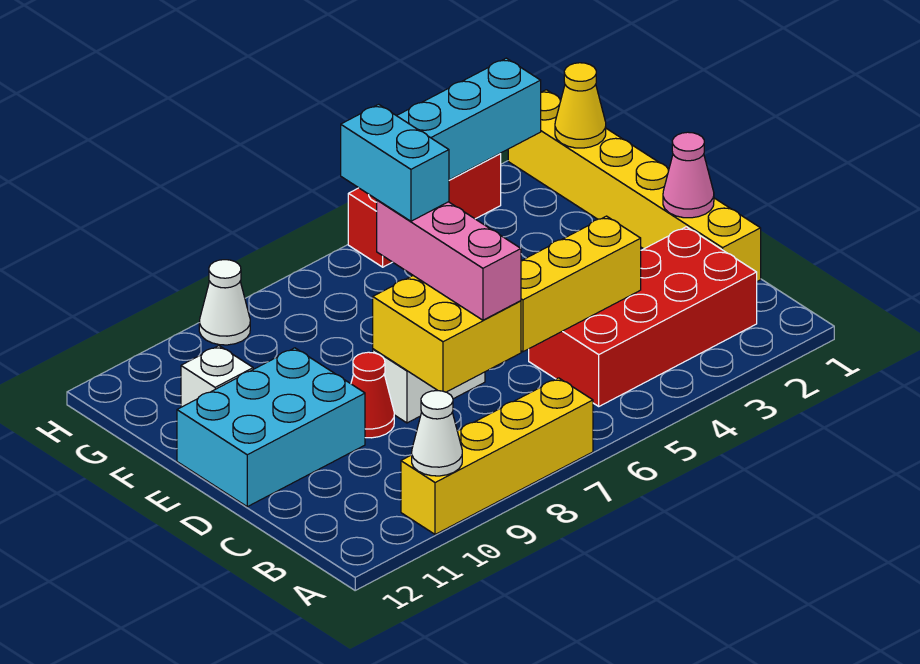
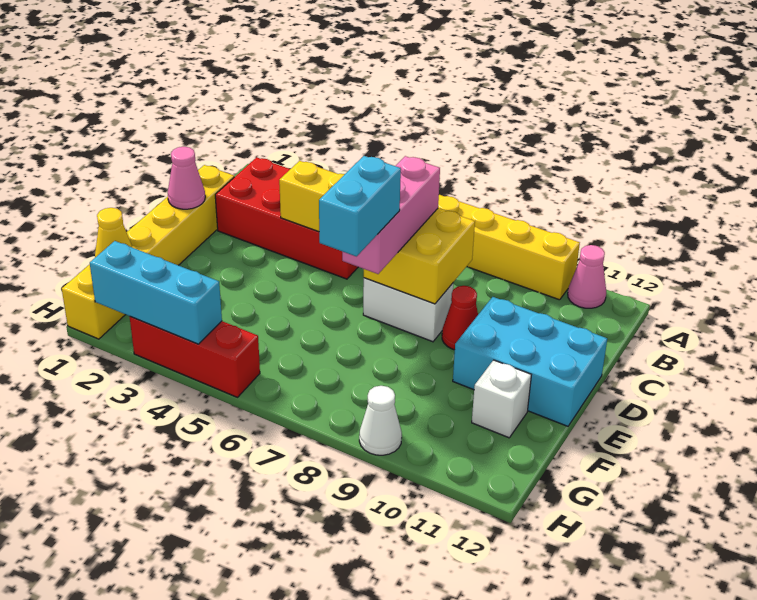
white cone A10 level 2 -> none
none -> pink cone A11 level 1

